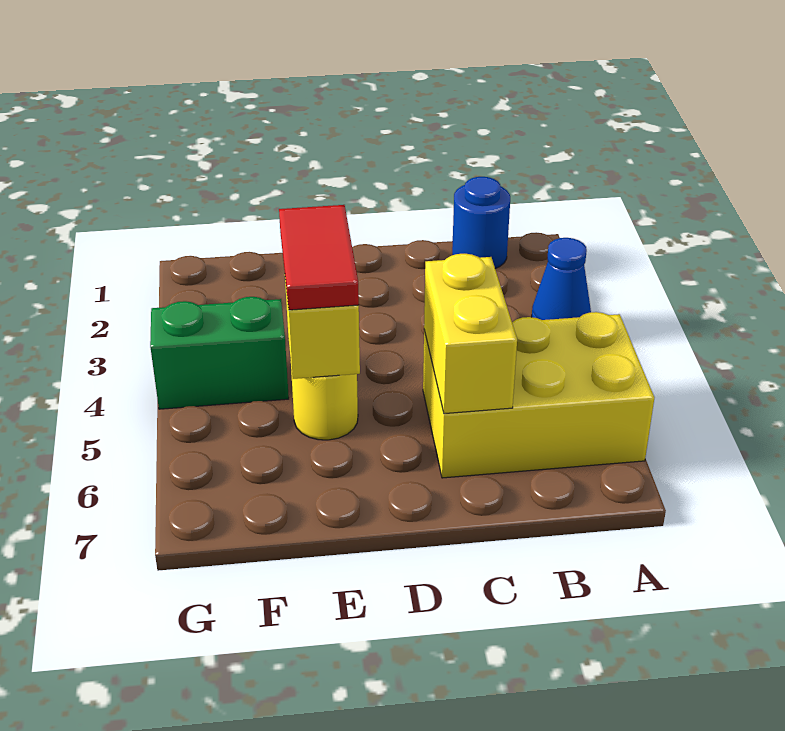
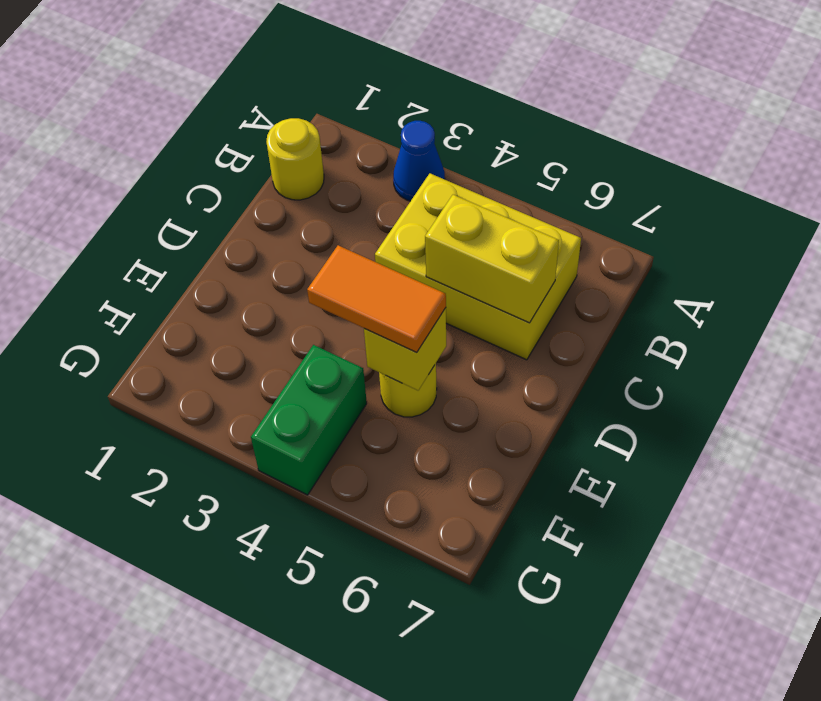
yellow brick A5:C6 level 1 -> yellow brick B4:C6 level 1
blue round brick B1 level 1 -> yellow round brick B1 level 1
red tile E4:E5 level 3 -> orange tile E4:E5 level 3

